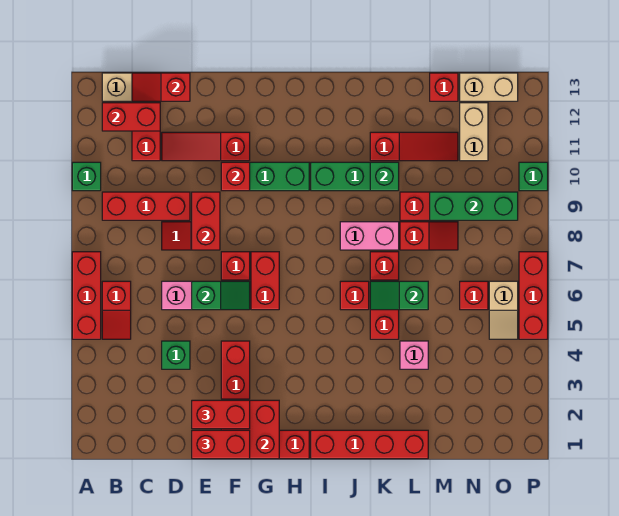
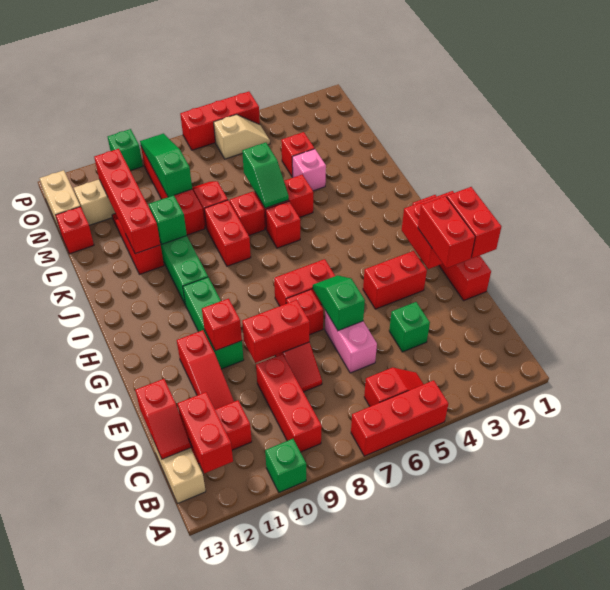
red brick I1:L1 level 1 -> red brick K11:N11 level 2
pink brick J8:K8 level 1 -> red brick J8:K8 level 1
green brick M9:O9 level 2 -> green slope M9:O9 level 2 top M
red brick N6 level 1 -> red brick M4 level 1

